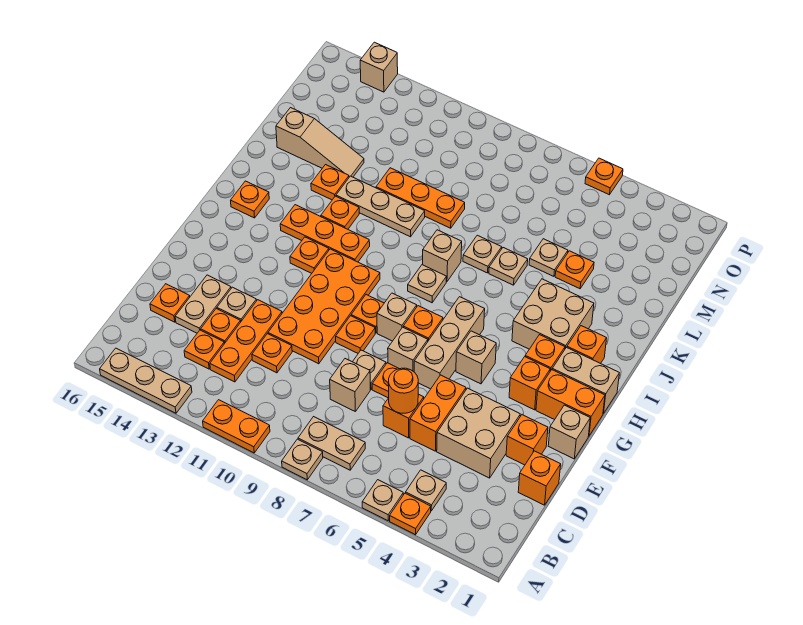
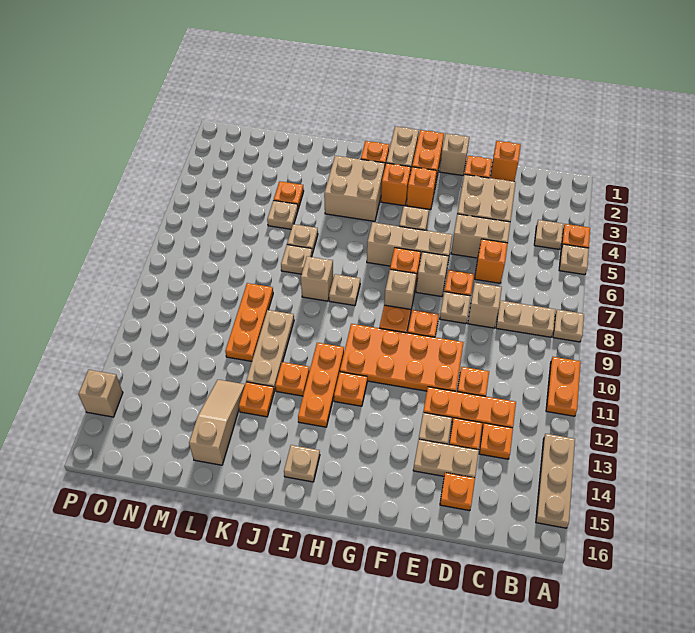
tan plate B7:B8 level 1 -> tan plate B8:C8 level 1
orange brick D5:E5 level 1 -> tan brick D5:E5 level 1
orange round brick D6 level 2 -> none
orange plate I15 level 1 -> tan plate I15 level 1
orange plate P5 level 1 -> none

